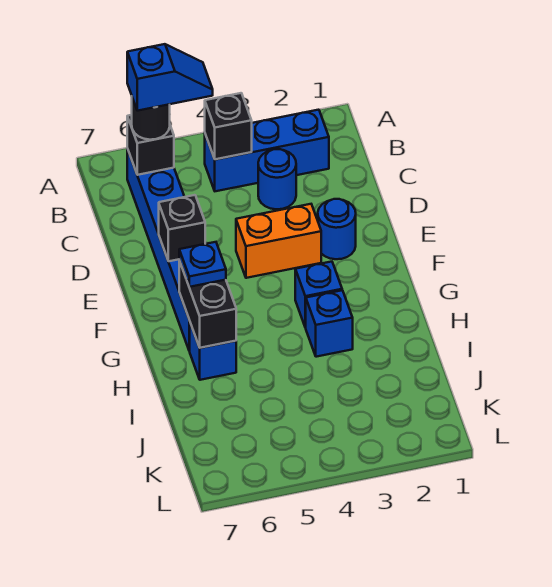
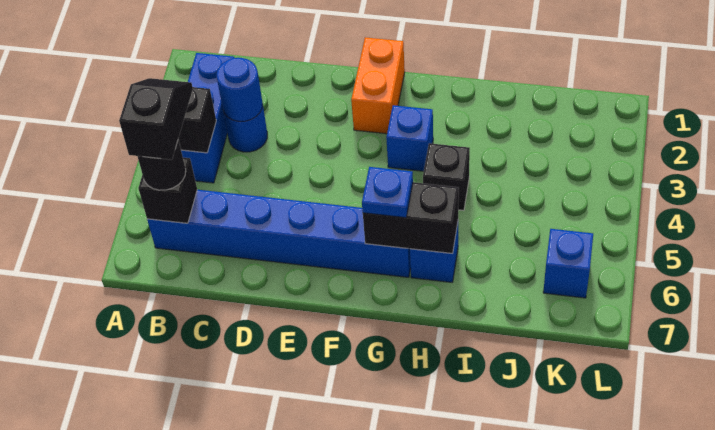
blue slope B5:B6 level 4 top 6 -> black slope B5:B6 level 4 top 6
blue round brick E2 level 1 -> blue round brick C3 level 2
orange brick E3:E4 level 1 -> orange brick F1:F2 level 1
black brick E6 level 2 -> black brick H4 level 1
blue brick H3 level 1 -> blue brick K6 level 1

